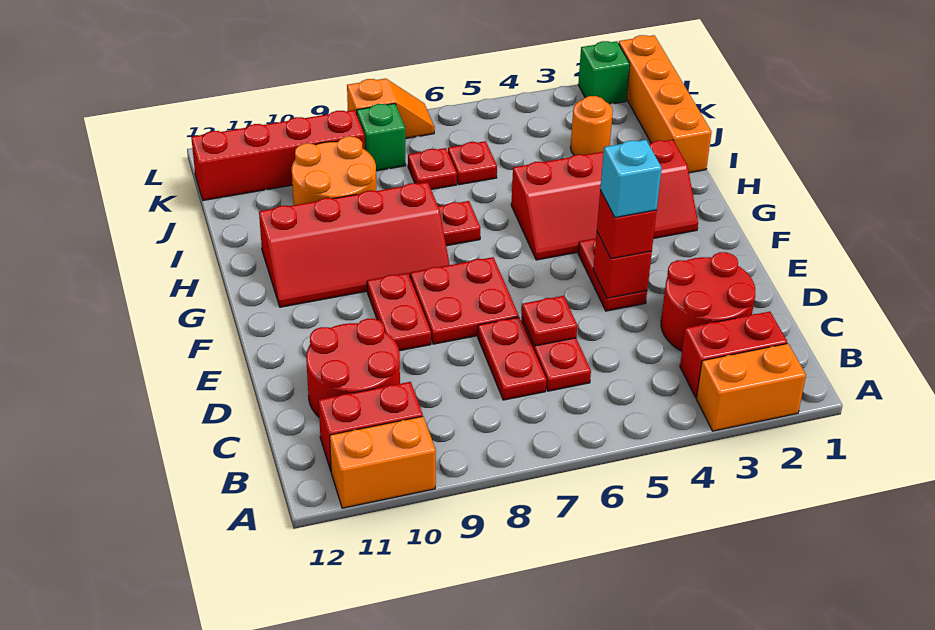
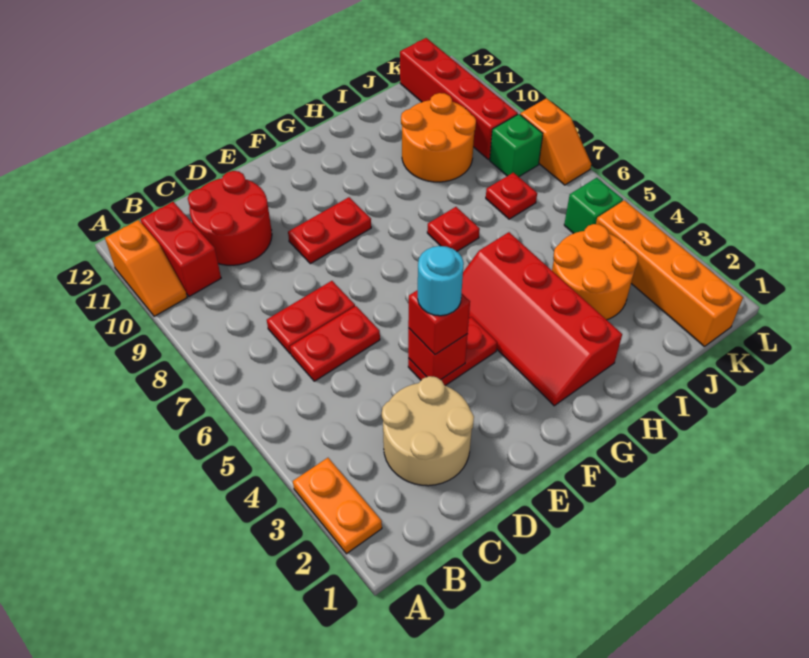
orange brick A2:A3 level 1 -> orange plate A2:A3 level 1
orange brick A10:A11 level 1 -> orange slope A10:A11 level 1 top 11
red brick B2:B3 level 1 -> none
red round brick C2:D3 level 1 -> tan round brick C2:D3 level 1
red plate D6 level 2 -> none
cyan brick E4 level 4 -> cyan round brick E4 level 4
red plate E7:F8 level 1 -> none
red slope G8:H11 level 1 top H -> none
orange brick I1:L1 level 1 -> orange brick K1:K4 level 1
orange round brick J3 level 1 -> orange round brick I3:J4 level 1
red plate J6 level 1 -> none
green brick L2 level 1 -> green brick K5 level 1

